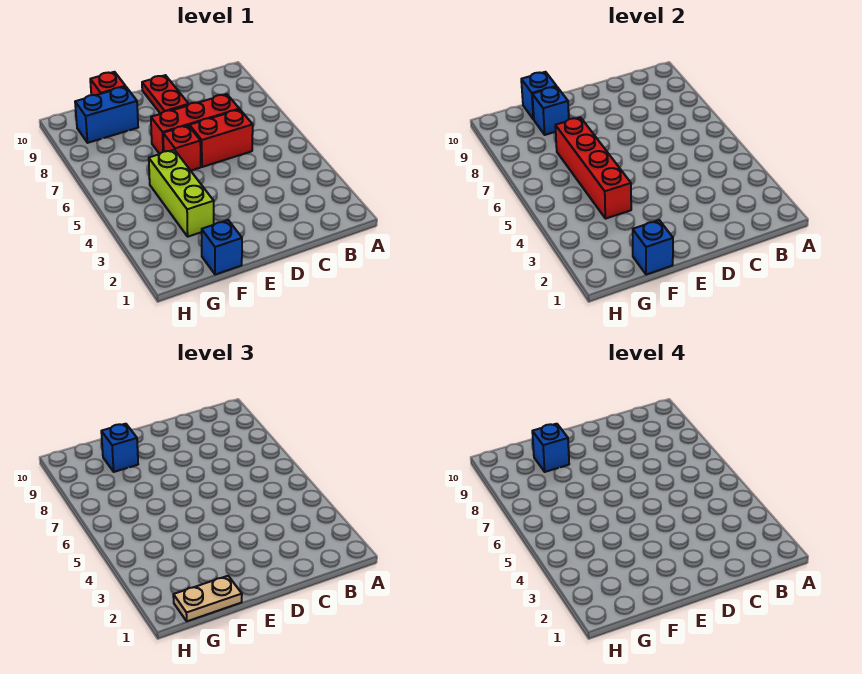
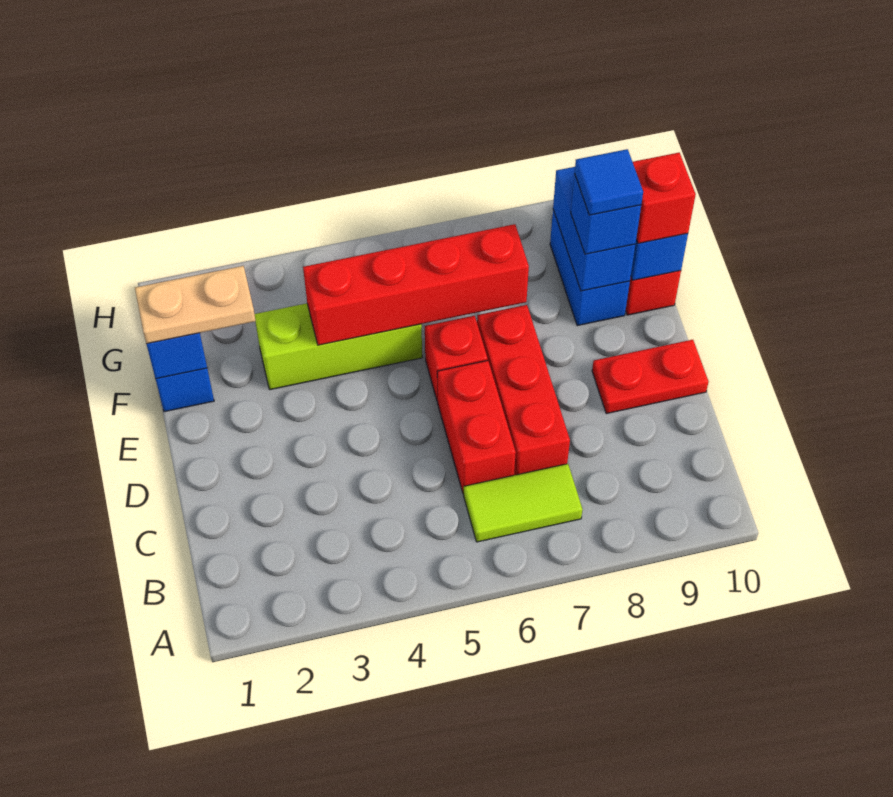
none -> lime tile B6:B7 level 1
tan plate F1:G1 level 3 -> tan plate F1:F2 level 3
blue brick F9 level 2 -> blue brick F9:G9 level 2
blue brick F9 level 4 -> blue tile F9 level 4
none -> red brick F10 level 3

